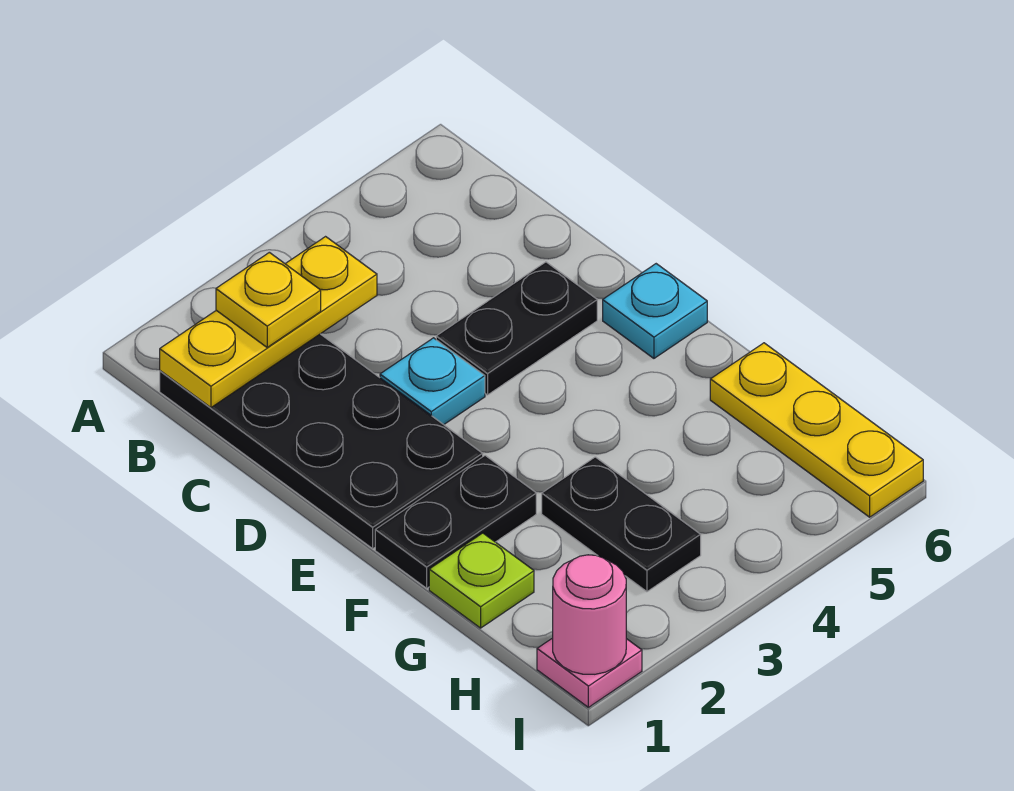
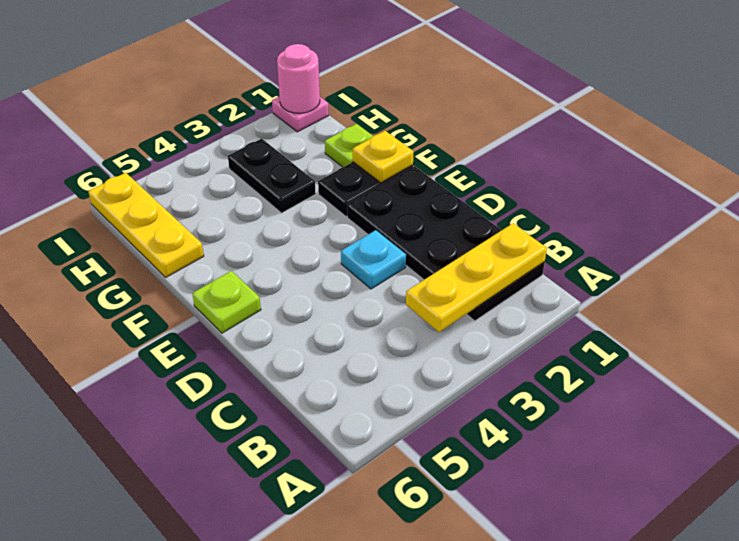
yellow plate B2 level 3 -> yellow plate F1 level 2
black plate D4:D5 level 1 -> none
cyan plate E6 level 1 -> lime plate E6 level 1

